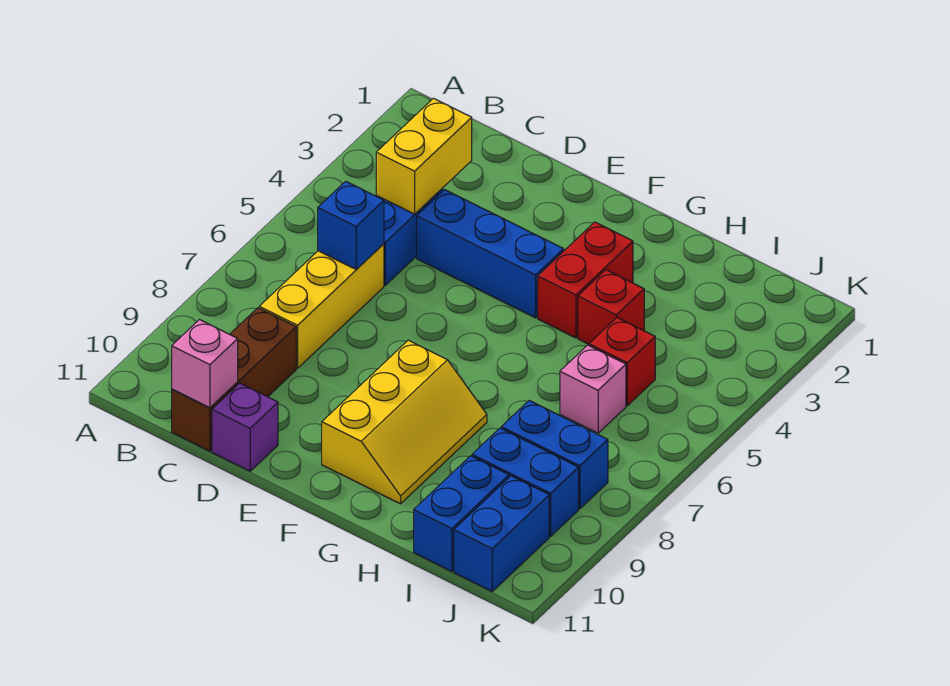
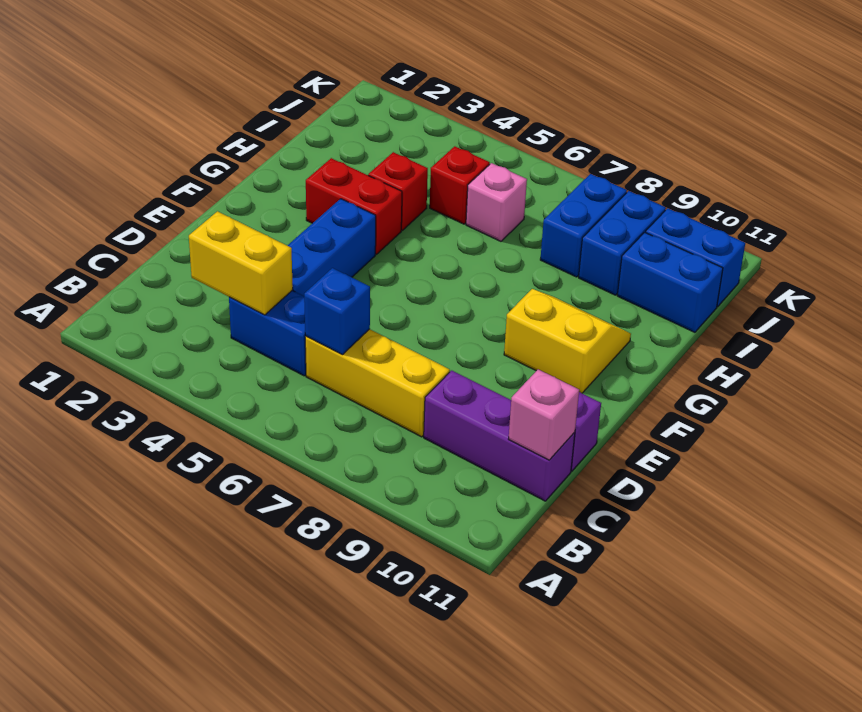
brown brick C9:C11 level 1 -> purple brick C9:C11 level 1
yellow slope F8:G10 level 1 top F -> yellow slope F9:G10 level 1 top F

